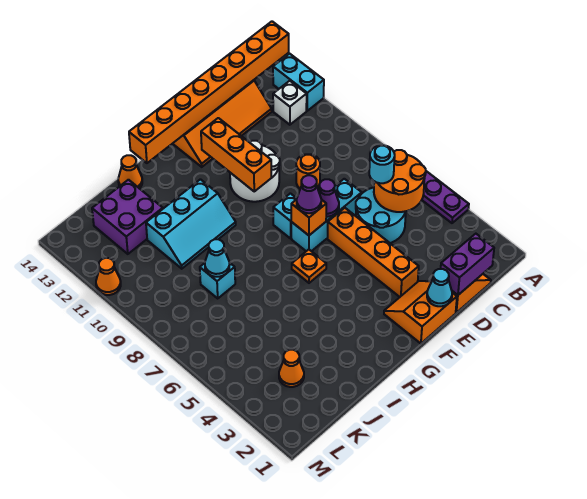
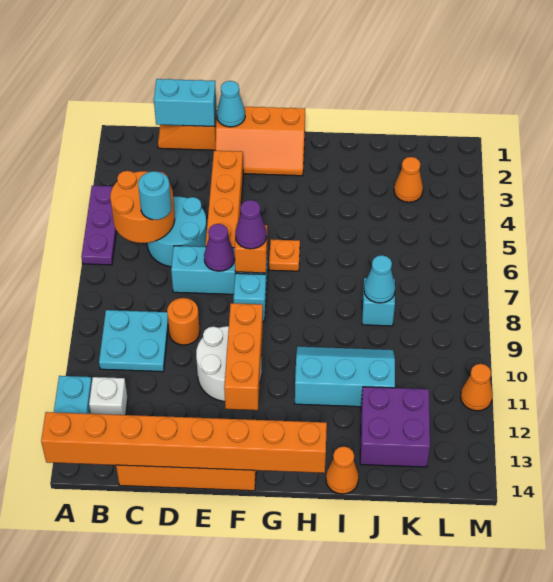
none -> cyan plate B9:C10 level 1
purple brick C1:D1 level 2 -> cyan brick C1:D1 level 2
orange slope E1:F2 level 1 top 1 -> orange slope E1:G2 level 1 top 1

